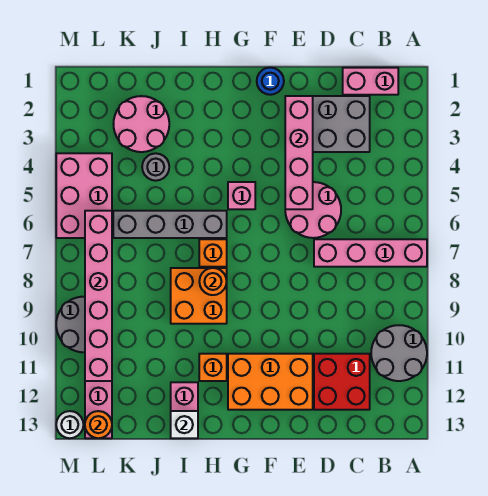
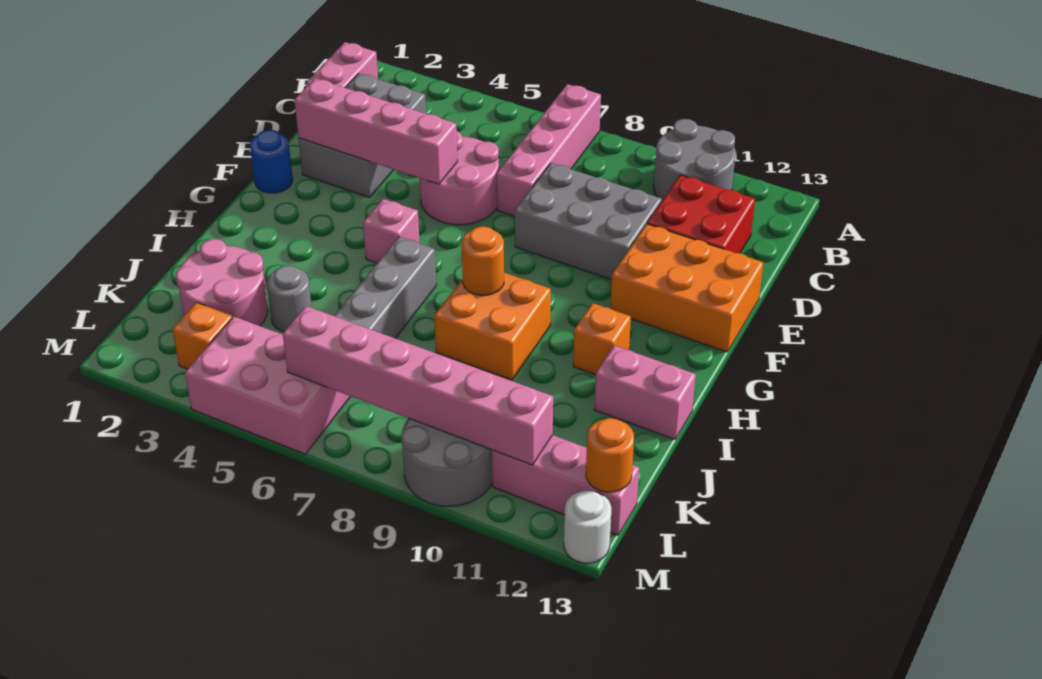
none -> grey brick D8:E10 level 1
orange brick E11:G12 level 1 -> orange brick E11:F13 level 1
orange brick H7 level 1 -> orange brick L3 level 1
white brick I13 level 2 -> none

